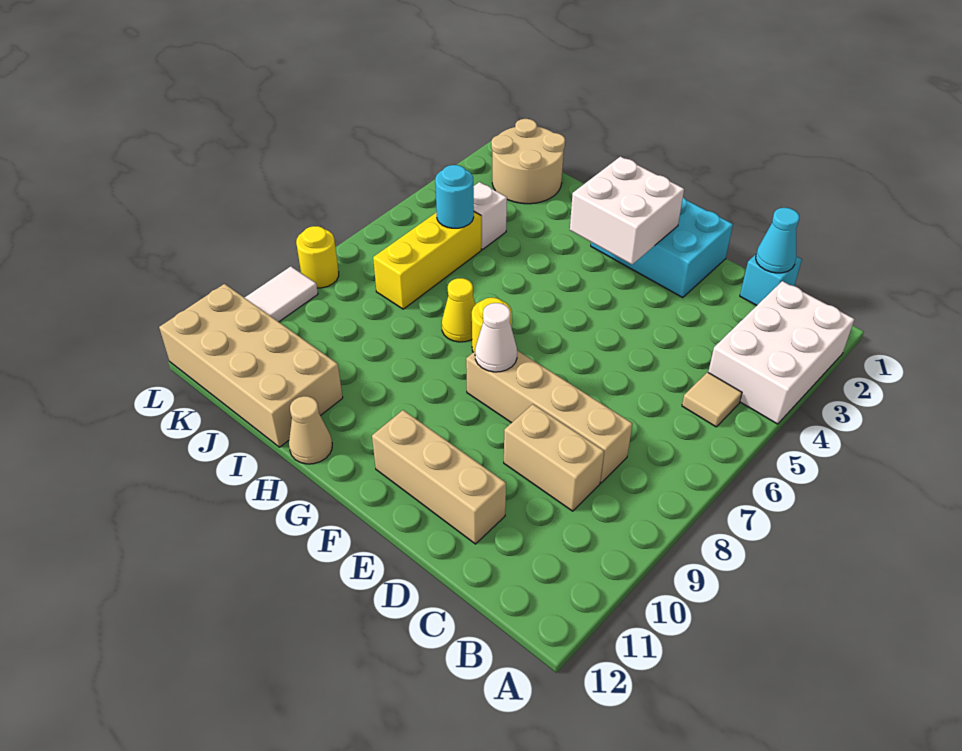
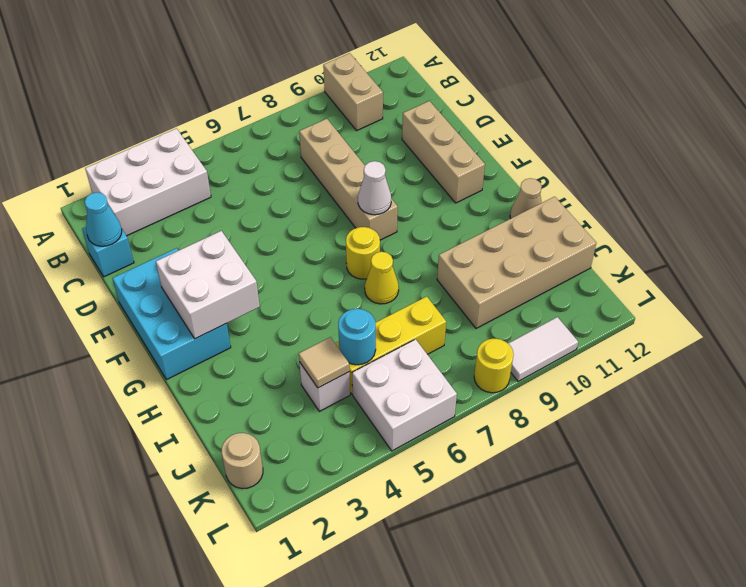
tan tile B5 level 1 -> tan tile J4 level 2
tan brick C9:D9 level 1 -> tan brick A10:B10 level 1
tan brick I11:L12 level 1 -> tan brick I9:J12 level 1
tan round brick J1:K2 level 1 -> tan round brick K1 level 1
none -> white brick K5:L6 level 1

